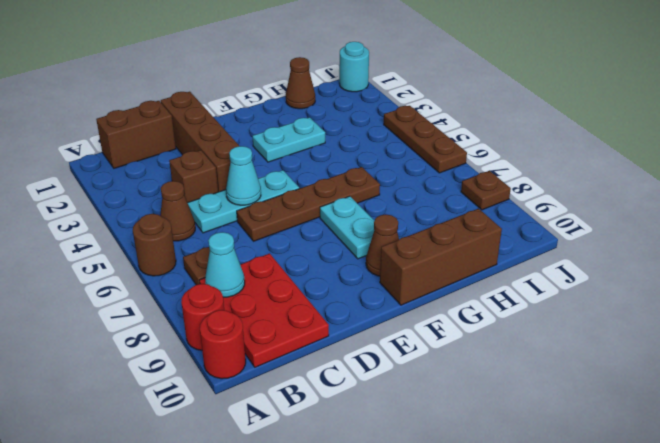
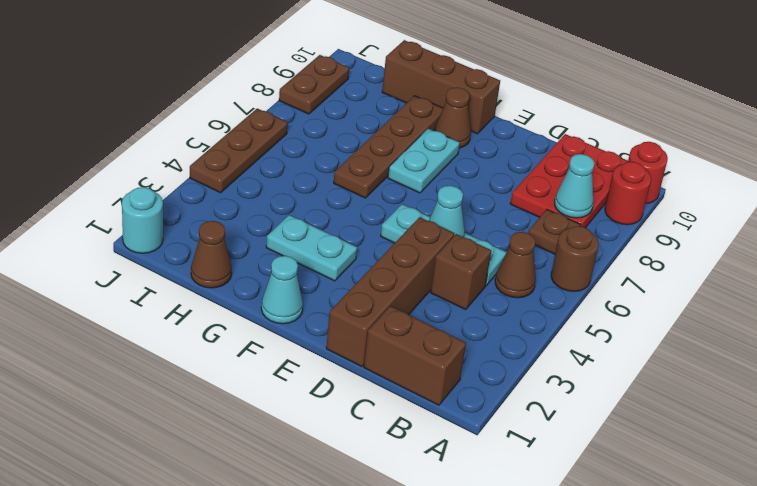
brown plate D6:G6 level 1 -> brown plate G6:G9 level 1
none -> cyan cone F1 level 1
brown plate J8 level 1 -> brown plate J8:J9 level 1

